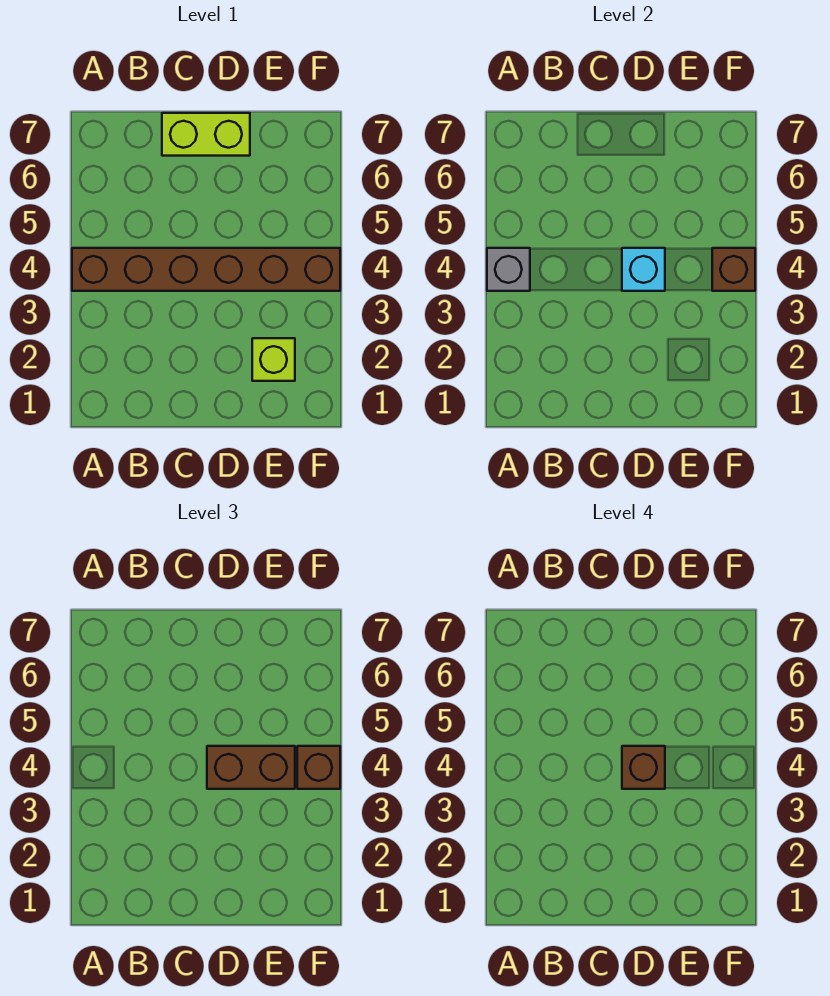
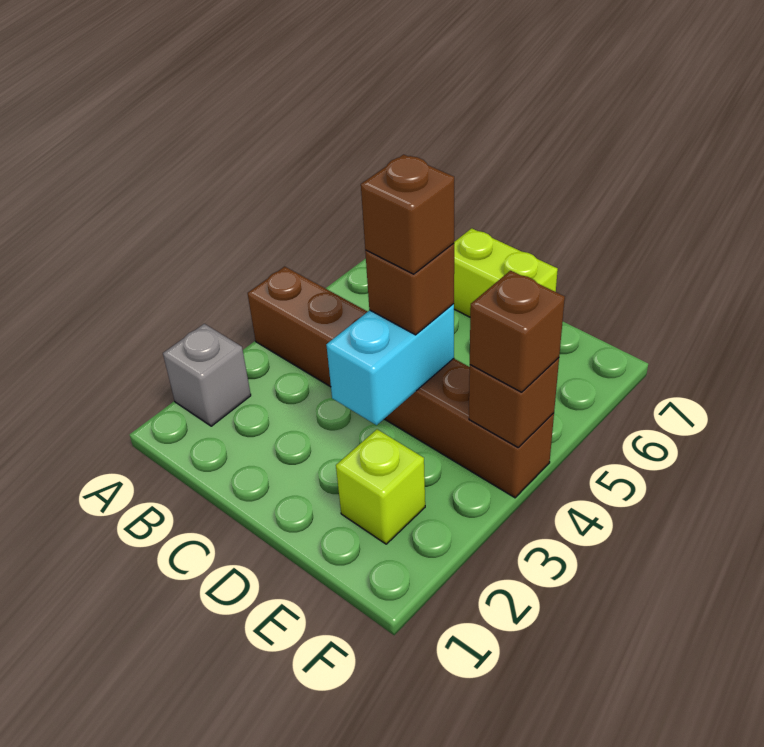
grey brick A4 level 2 -> grey brick A2 level 1
cyan brick D4 level 2 -> cyan brick D3:D4 level 2
brown brick D4:E4 level 3 -> brown brick D4 level 3

